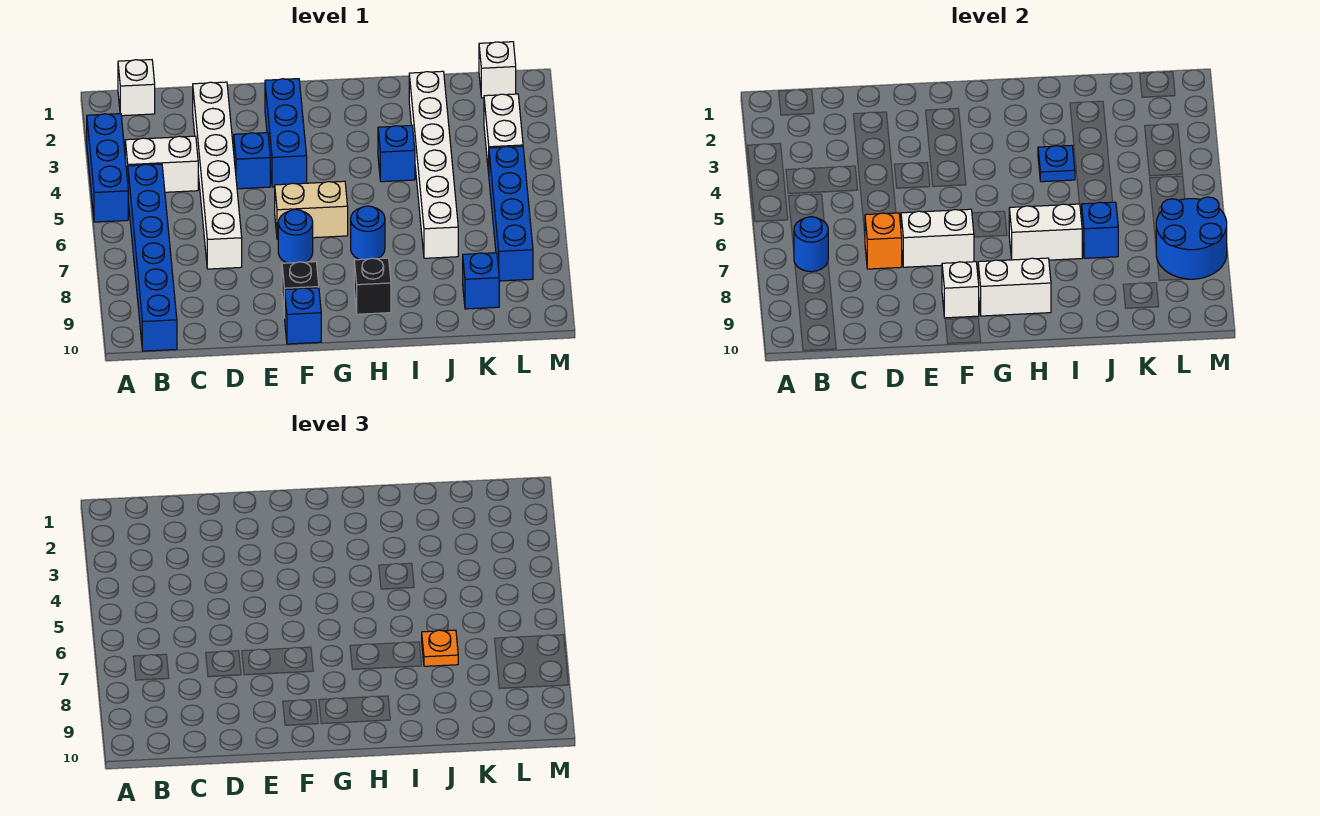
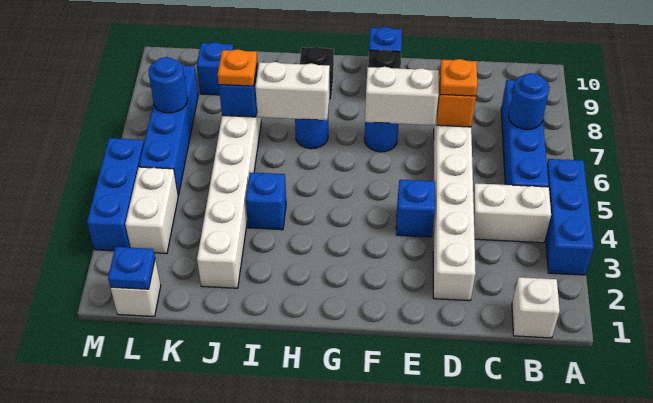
blue brick B5:B10 level 1 -> blue brick B5:B8 level 1
none -> orange plate D7 level 3
blue brick F2:F4 level 1 -> blue brick M3:M5 level 1
tan brick F6:G6 level 1 -> none
white brick F9 level 2 -> none
white brick G9:H9 level 2 -> none
blue plate I4 level 2 -> blue plate L1 level 2
blue round brick L7:M8 level 2 -> blue round brick L7 level 2

